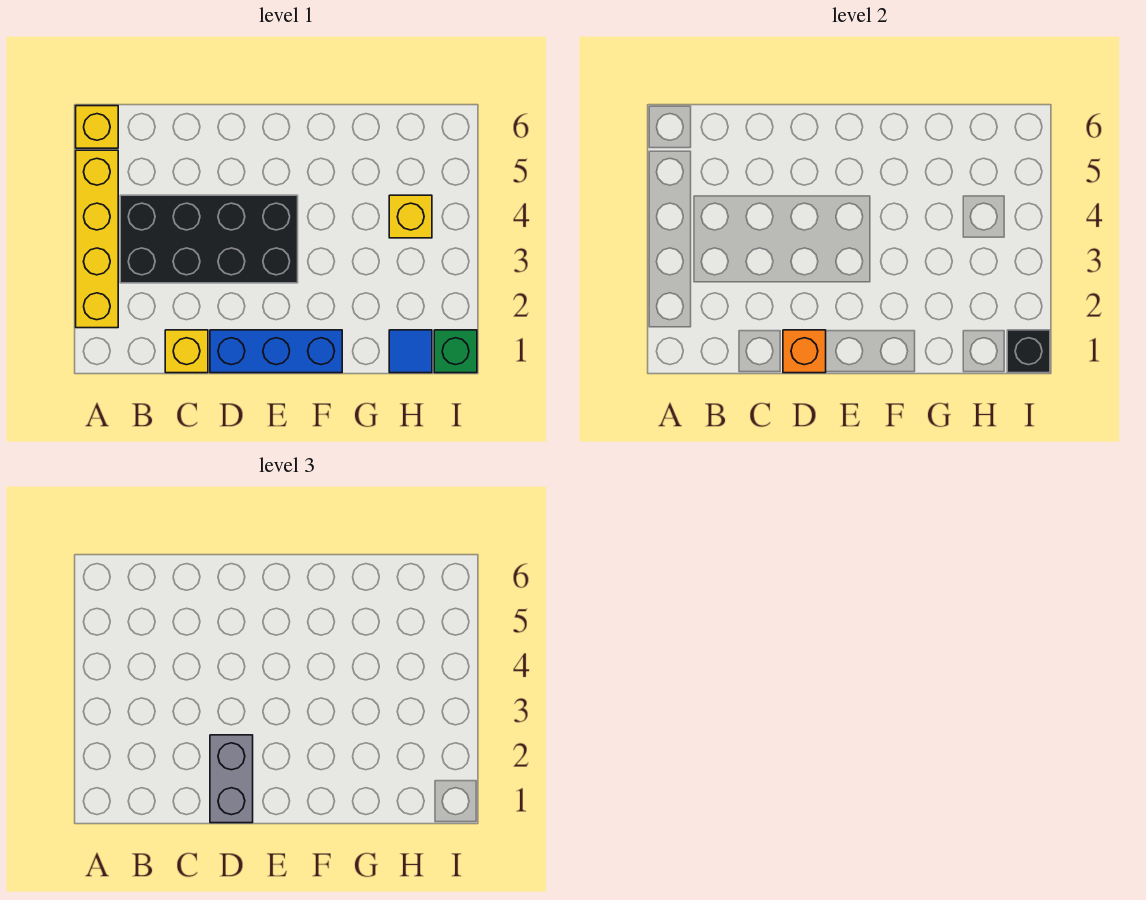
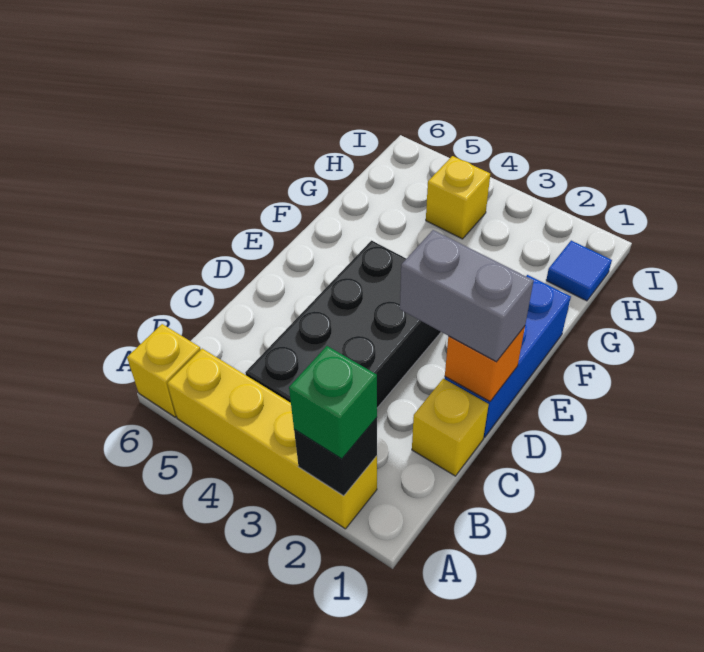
green brick I1 level 1 -> green brick A2 level 3
black brick I1 level 2 -> black brick A2 level 2

